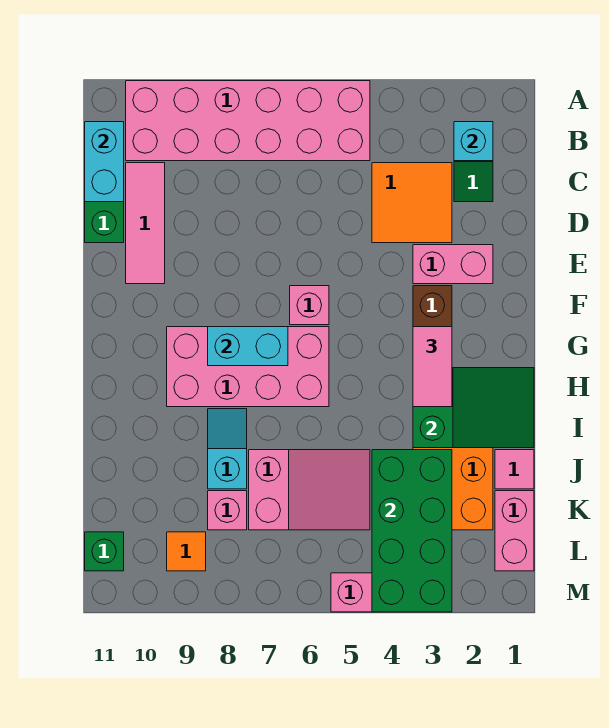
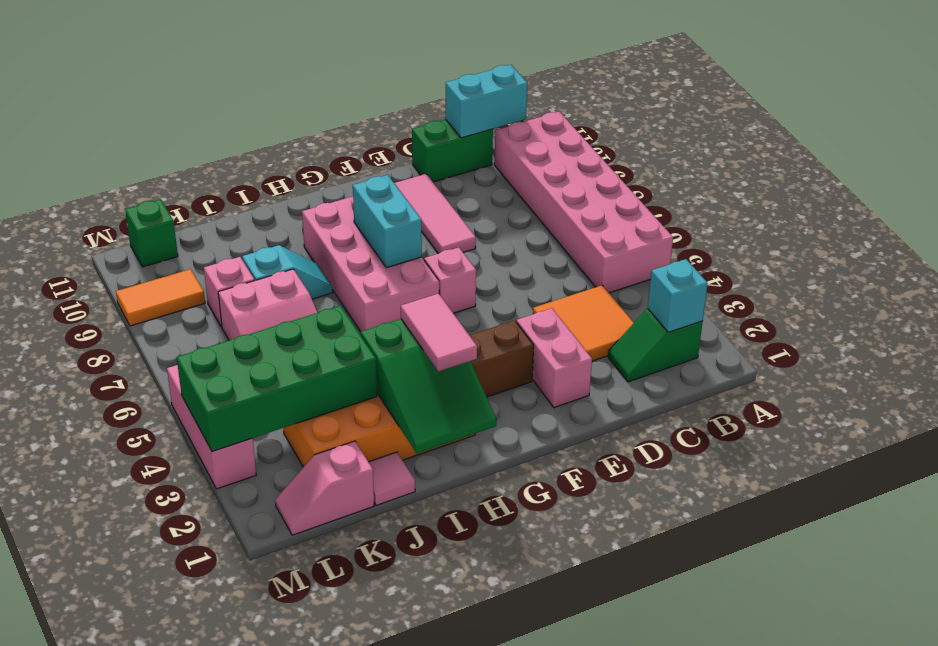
pink tile C10:E10 level 1 -> pink tile E8:E10 level 1
pink tile G3:H3 level 3 -> pink tile H2:H3 level 3
pink brick K1:L1 level 1 -> pink slope K1:L1 level 1 top K
orange tile L9 level 1 -> orange tile L9:M9 level 1

